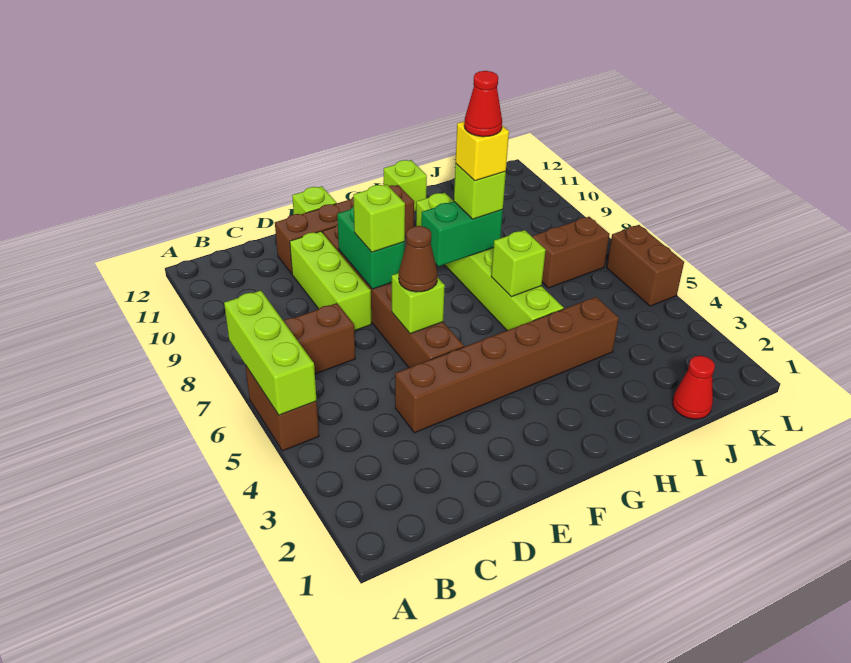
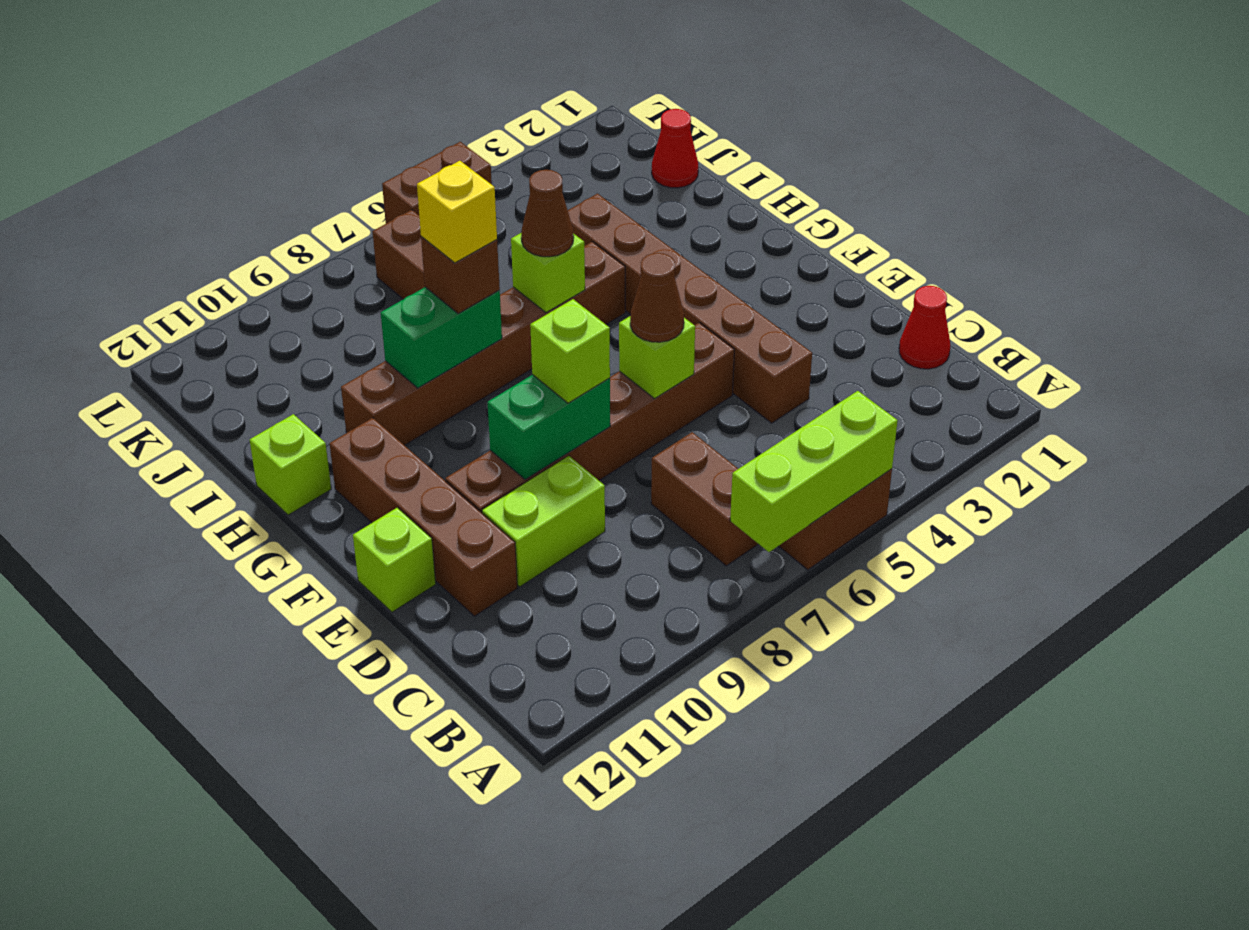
lime brick D8:D10 level 1 -> lime brick D9:D10 level 1
green brick G8:H8 level 2 -> green brick H8:H9 level 2
lime brick H5:H10 level 1 -> brown brick H5:H10 level 1
none -> brown cone H6 level 3
lime brick H8 level 3 -> brown brick H8 level 3
red cone H8 level 5 -> red cone C1 level 1

